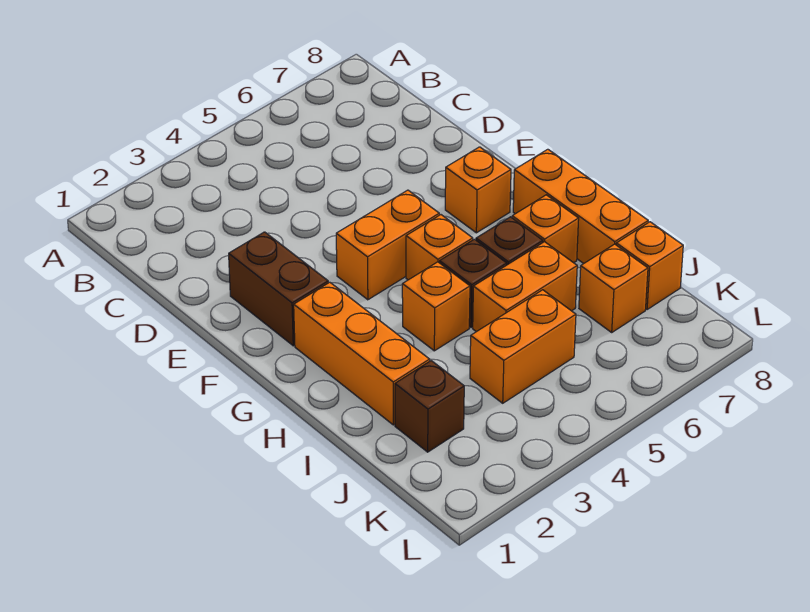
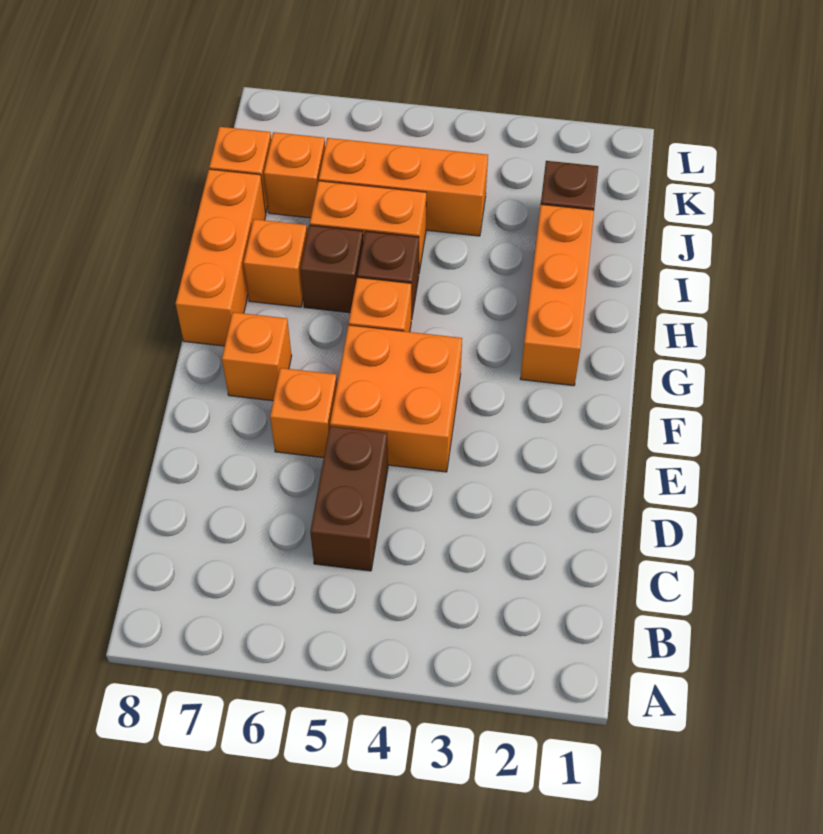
brown brick E2:F2 level 1 -> brown brick C5:D5 level 1
orange brick F4:F5 level 1 -> orange brick E4:F5 level 1
orange brick H4 level 1 -> orange brick E6 level 1
orange brick J4:J5 level 1 -> orange brick J4:J6 level 1

